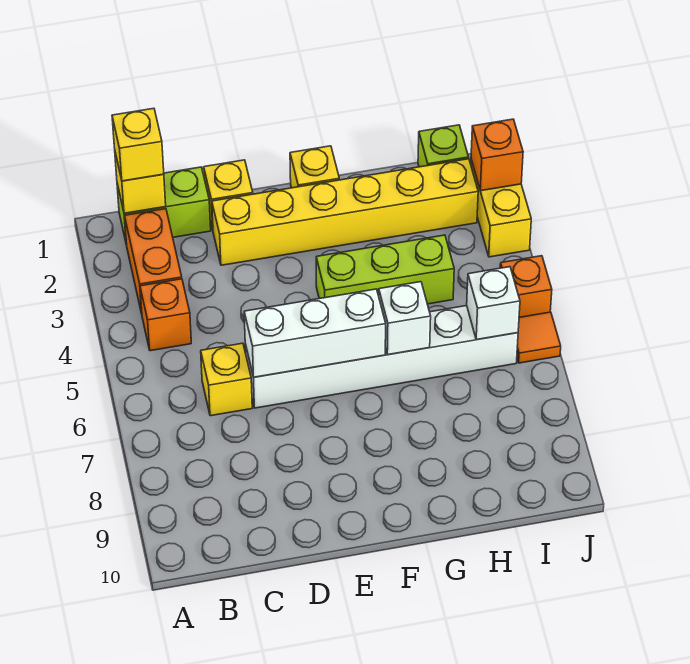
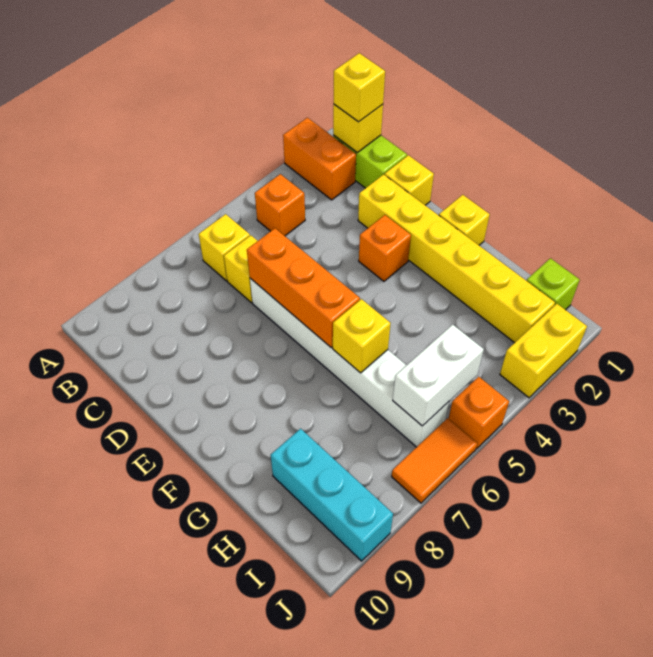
orange brick B2:B3 level 1 -> orange brick A2:B2 level 1
none -> yellow brick B6 level 1
white brick D6:F6 level 2 -> orange brick D6:F6 level 2
lime brick F4:H4 level 1 -> none
white brick G6 level 2 -> yellow brick G6 level 2
none -> cyan brick H9:J9 level 1
white brick I6 level 2 -> white brick I5:I6 level 2
orange brick J2 level 2 -> orange brick E3 level 1
orange tile J6 level 1 -> orange tile J6:J7 level 1

